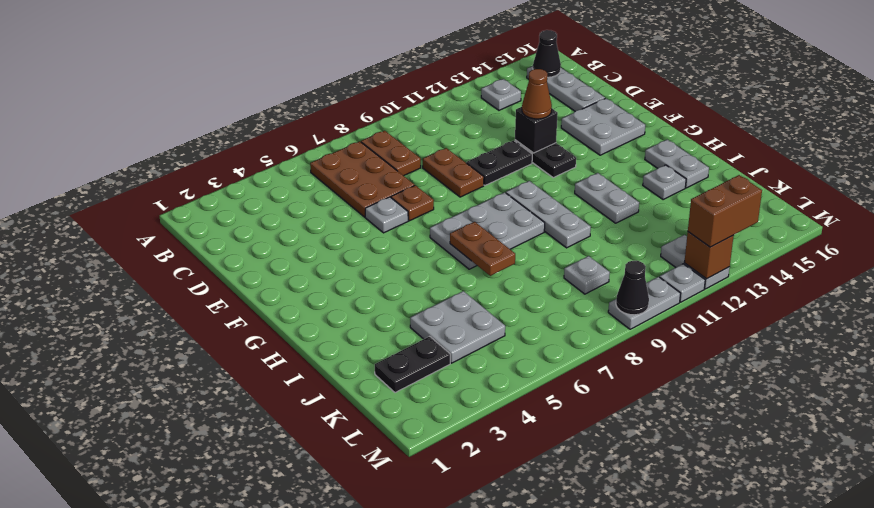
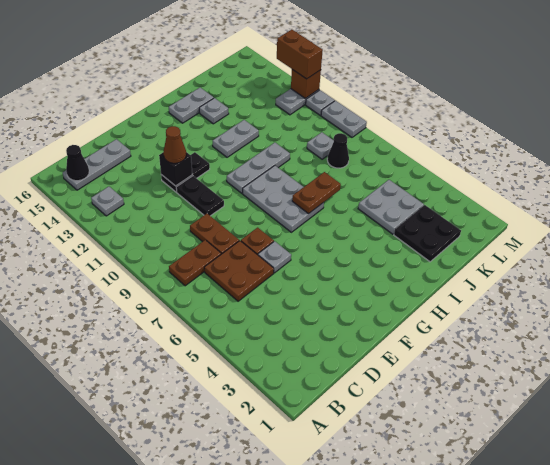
brown plate B6:D7 level 1 -> brown plate C6:D7 level 1
brown plate D9:E9 level 1 -> brown plate D8:D9 level 1
grey plate E14:F15 level 1 -> none
black plate K2:K3 level 1 -> black plate J2:K3 level 1
black cone M9 level 2 -> black cone K8 level 1

